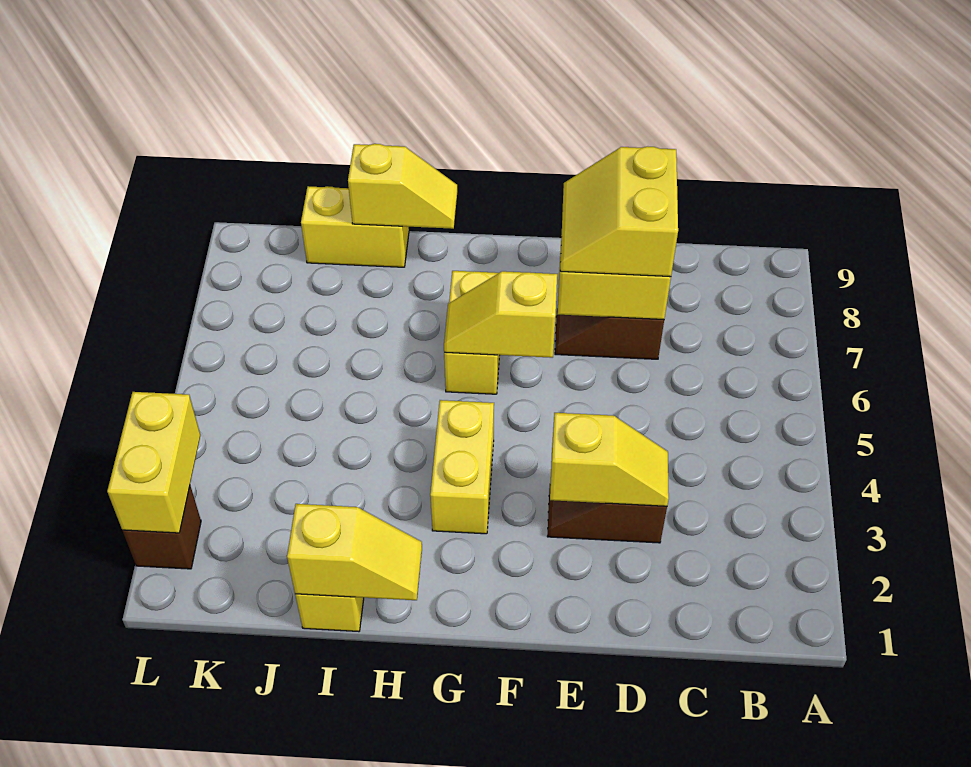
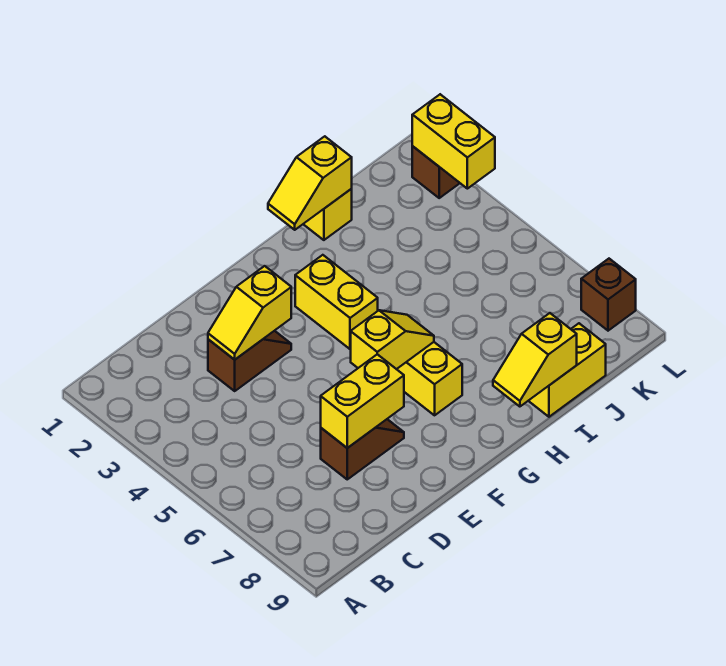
yellow slope D7:E8 level 3 top D -> none
none -> brown brick L8 level 1

